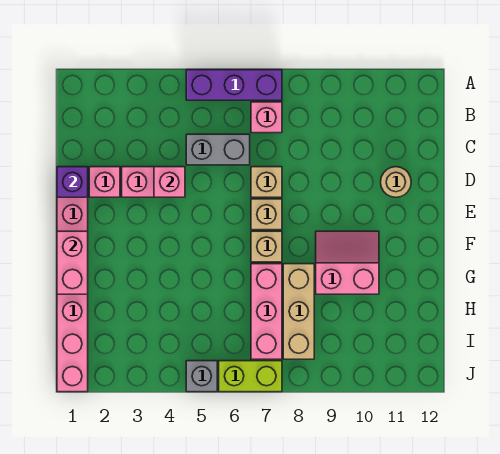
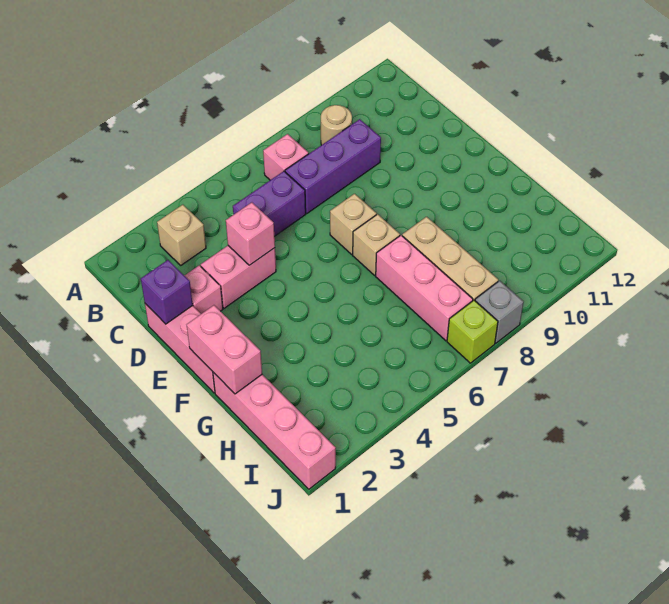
purple brick A5:A7 level 1 -> purple brick C7:C9 level 1
grey brick C5:C6 level 1 -> purple brick C5:C6 level 1
tan brick D7 level 1 -> tan brick B3 level 1
tan round brick D11 level 1 -> tan round brick B9 level 1
pink slope F9:G10 level 1 top G -> none
grey brick J5 level 1 -> grey brick J8 level 1
lime brick J6:J7 level 1 -> lime brick J7 level 1

